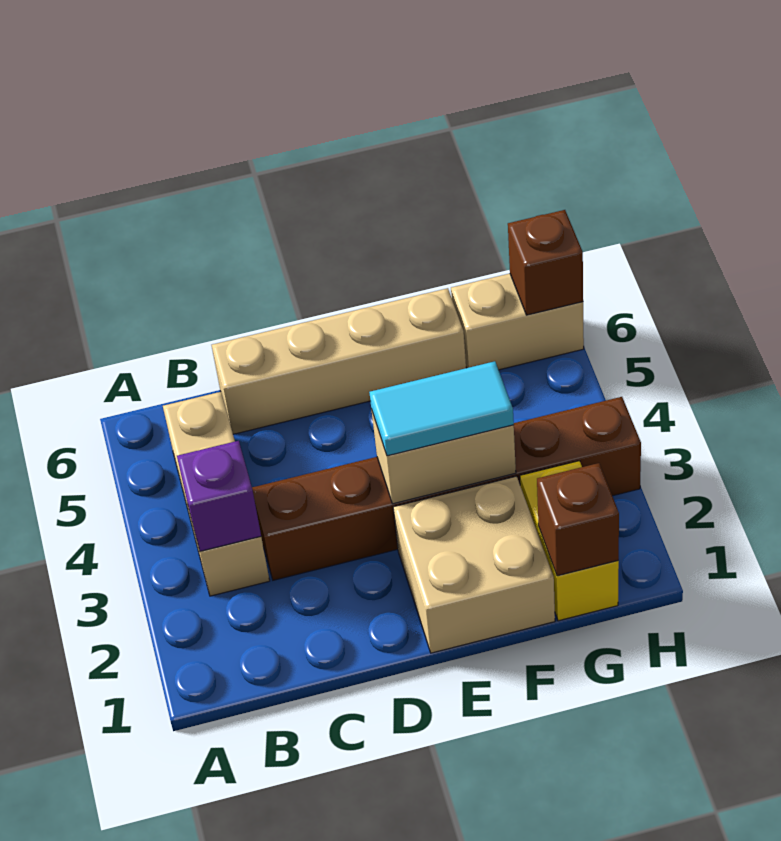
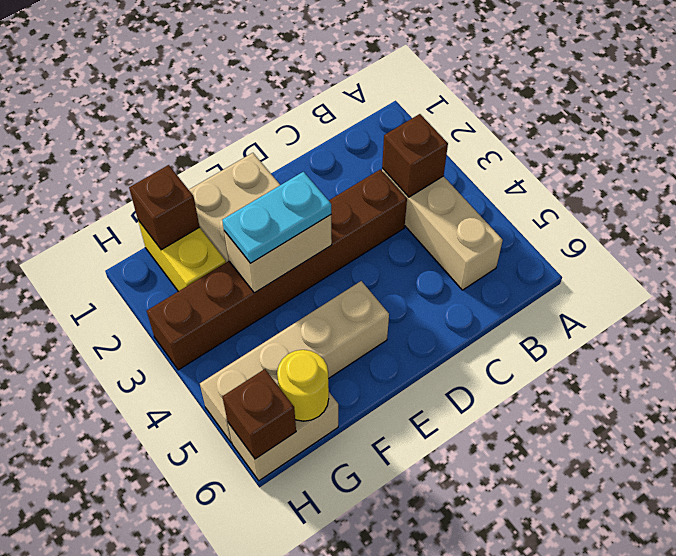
purple brick B3 level 2 -> brown brick B3 level 2
tan brick C6:F6 level 1 -> tan brick E5:H5 level 1
cyan tile E3:F3 level 3 -> cyan plate E3:F3 level 3
none -> yellow round brick G6 level 2

